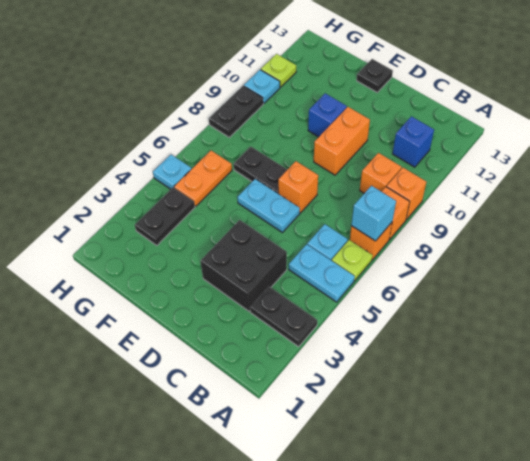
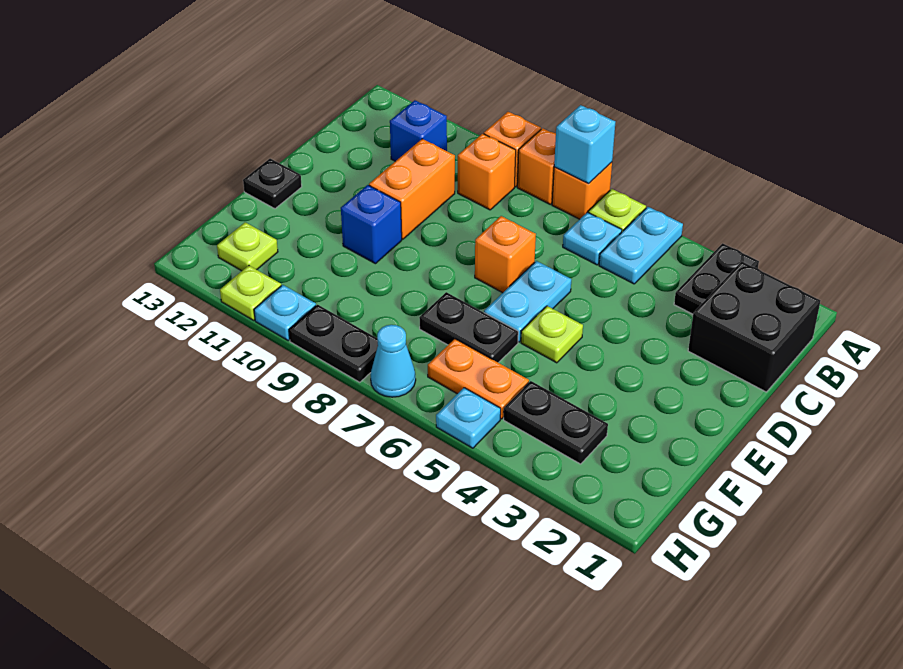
black brick C3:D4 level 1 -> black brick B1:C2 level 1
orange brick D9:D10 level 1 -> orange brick C10:D10 level 1
none -> lime plate E5 level 1
black plate E7:F7 level 1 -> black plate F6:F7 level 1
none -> lime plate G12 level 1
none -> cyan cone H7 level 1

